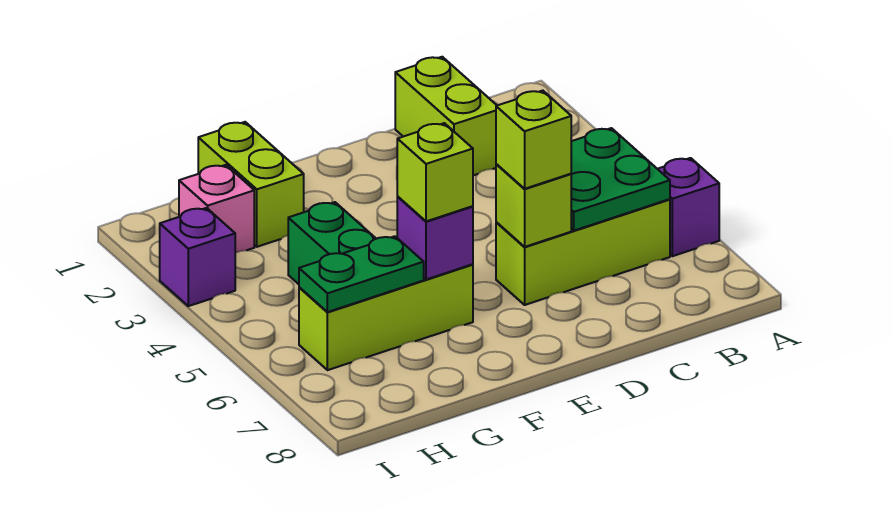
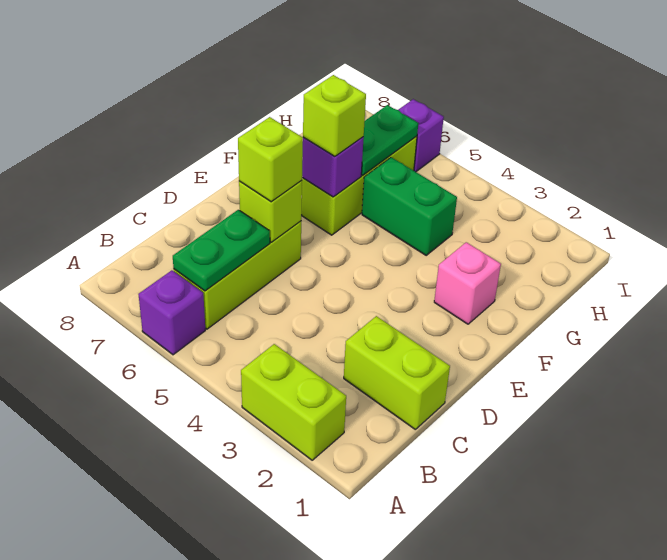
green plate B5:C6 level 2 -> green plate B6:C6 level 2
lime brick G1:G2 level 1 -> lime brick A2:A3 level 1
pink brick H2 level 1 -> pink brick F2 level 1
purple brick I3 level 1 -> purple brick I6 level 1

